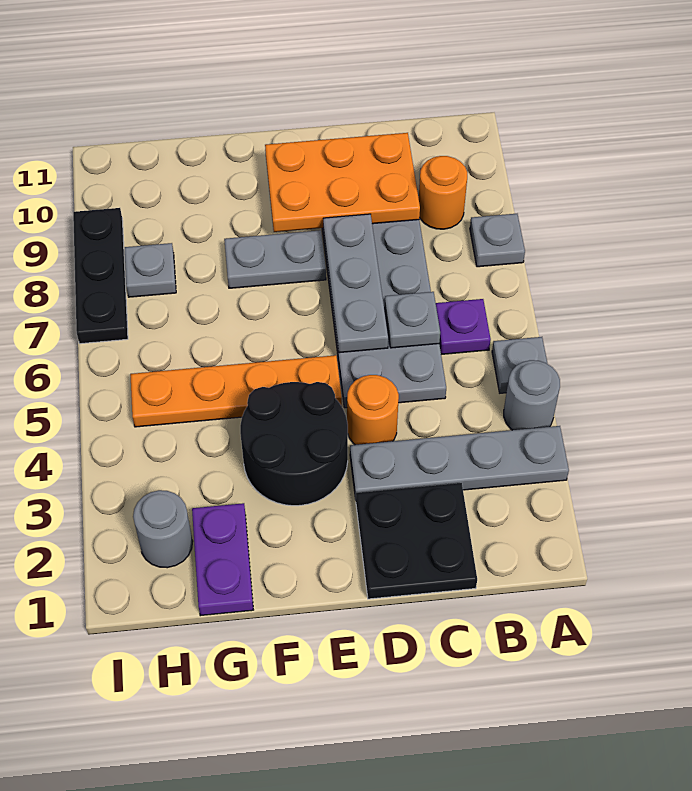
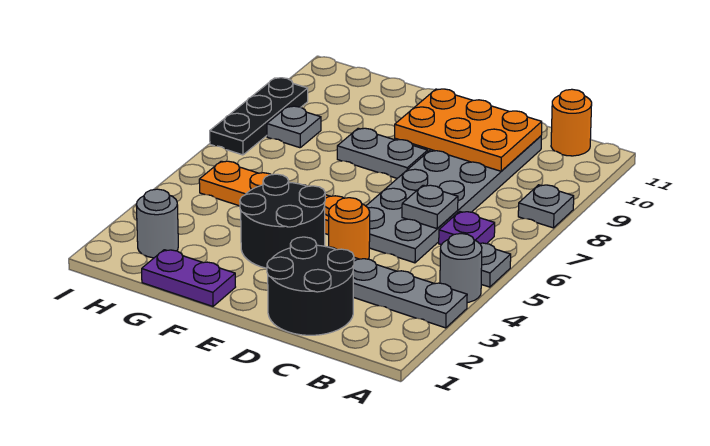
orange round brick B9 level 1 -> orange round brick B11 level 1
black plate C1:D2 level 1 -> black round brick C1:D2 level 1
grey plate D6:D8 level 2 -> none
purple plate G1:G2 level 1 -> purple plate F1:G1 level 1

